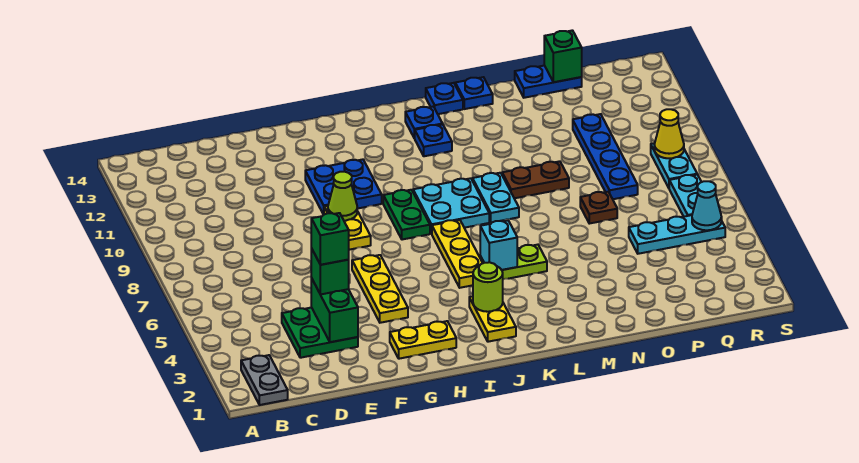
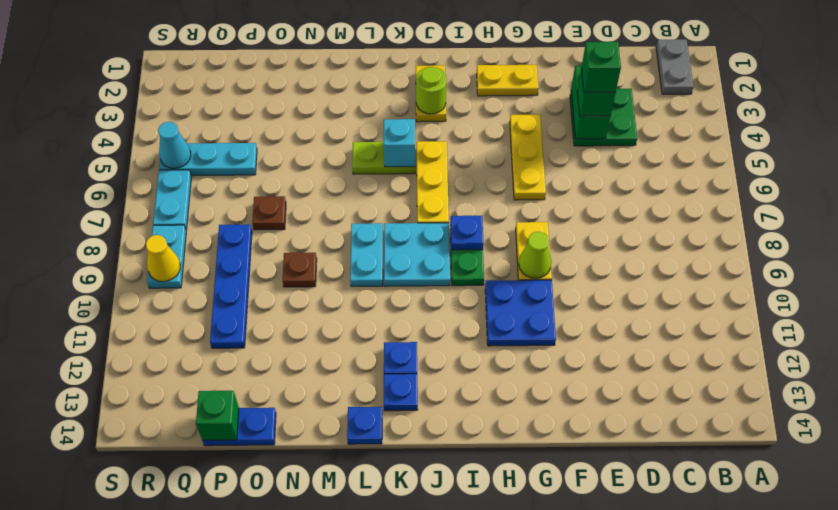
brown plate M9:N9 level 1 -> brown plate N9 level 1
blue plate M14 level 1 -> blue plate I8 level 2

